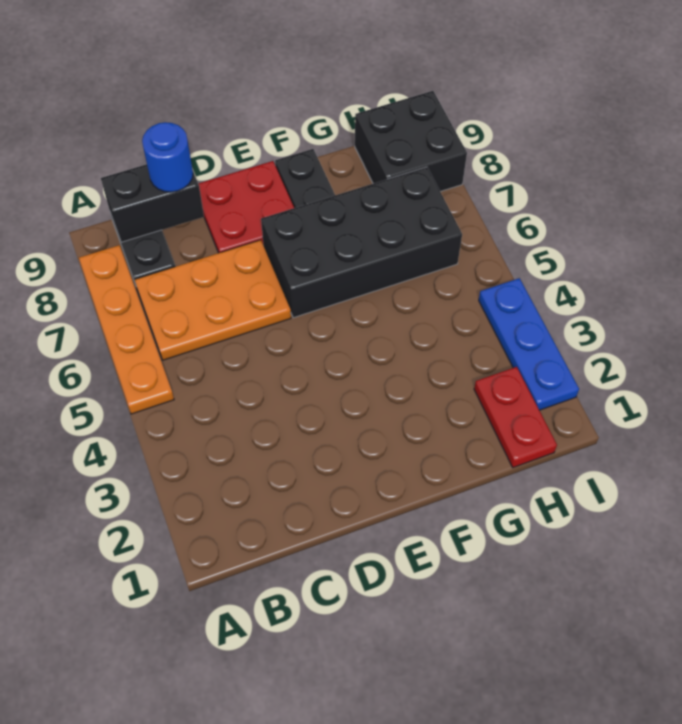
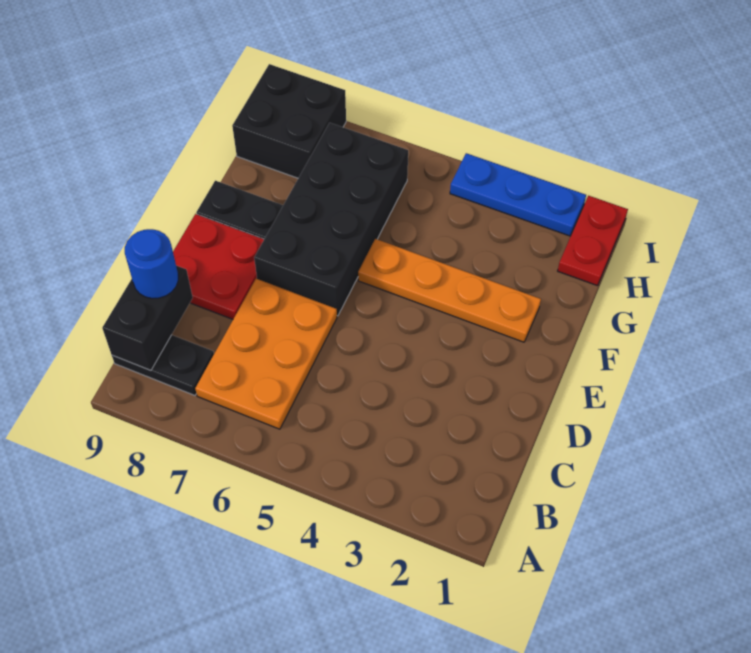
orange plate A5:A8 level 1 -> orange plate F2:F5 level 1
red plate H1:H2 level 1 -> red plate H1:I1 level 1

